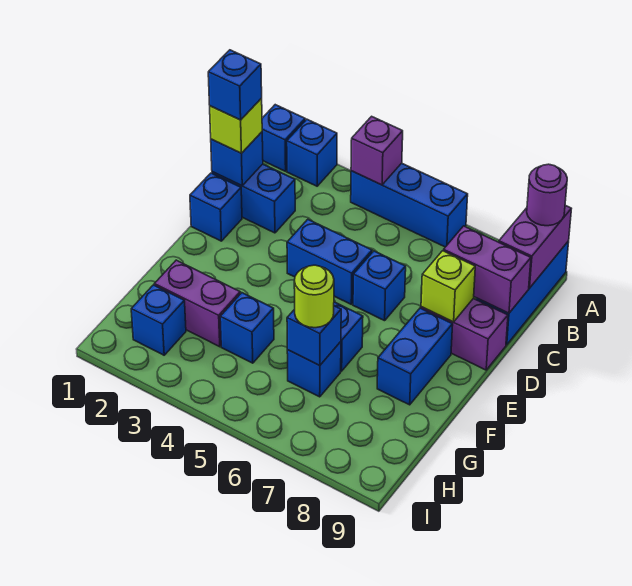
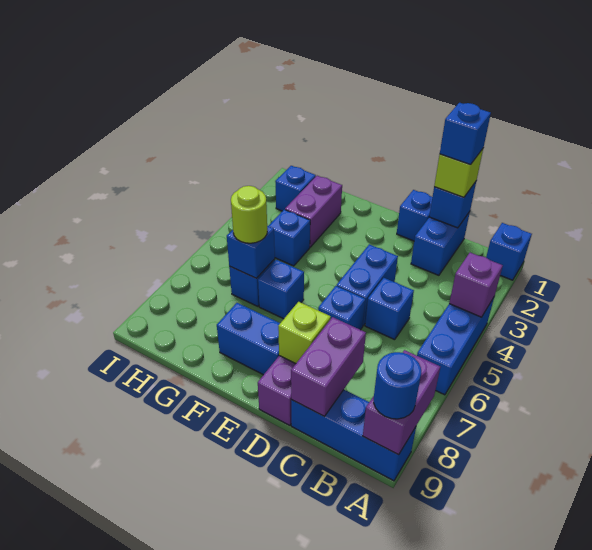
blue brick A2 level 1 -> blue brick C5 level 1
purple brick A9:B9 level 2 -> purple brick A8:A9 level 2
purple round brick A9 level 3 -> blue round brick A9 level 3

